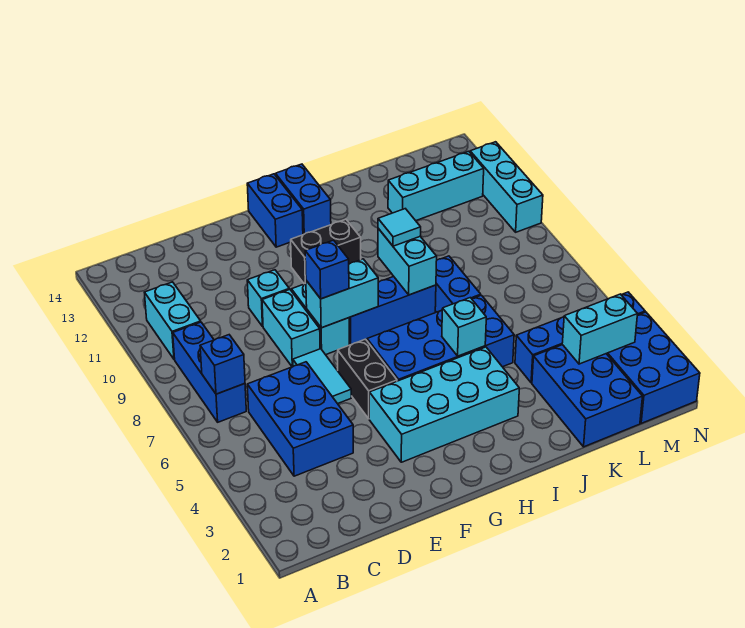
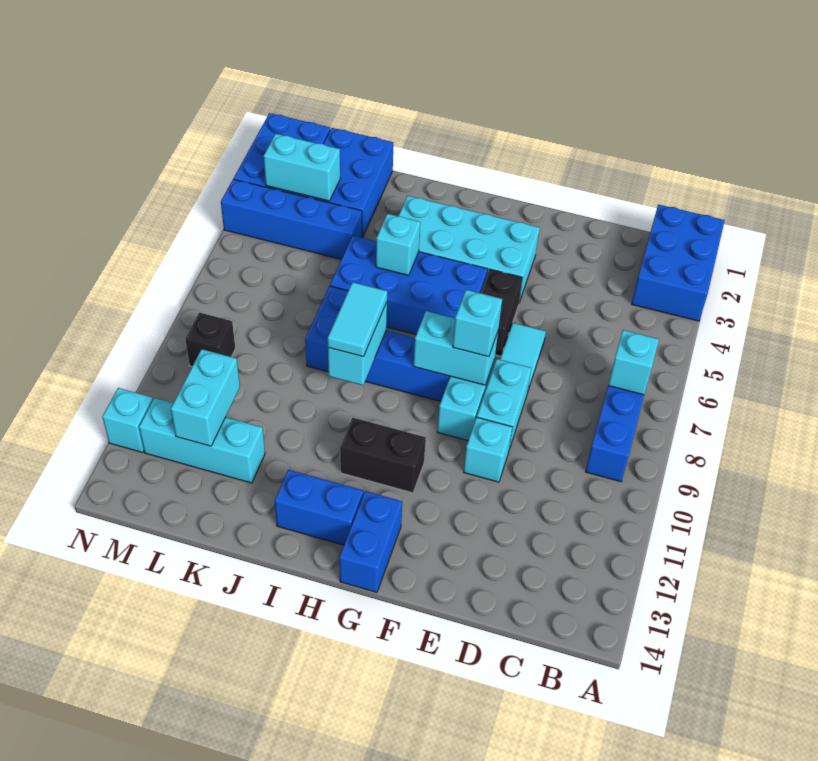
blue brick B7 level 2 -> cyan brick B7 level 2
cyan brick B10:B11 level 1 -> cyan brick L11:L12 level 2
blue brick C4:D6 level 1 -> blue brick A1:B3 level 1
blue brick F8 level 3 -> cyan brick F8 level 3
blue brick H13:H14 level 1 -> blue brick H13:I13 level 1
cyan tile I9 level 3 -> cyan tile I8:I9 level 3
none -> black brick M9 level 1
cyan brick N10:N12 level 1 -> cyan brick N12 level 1

